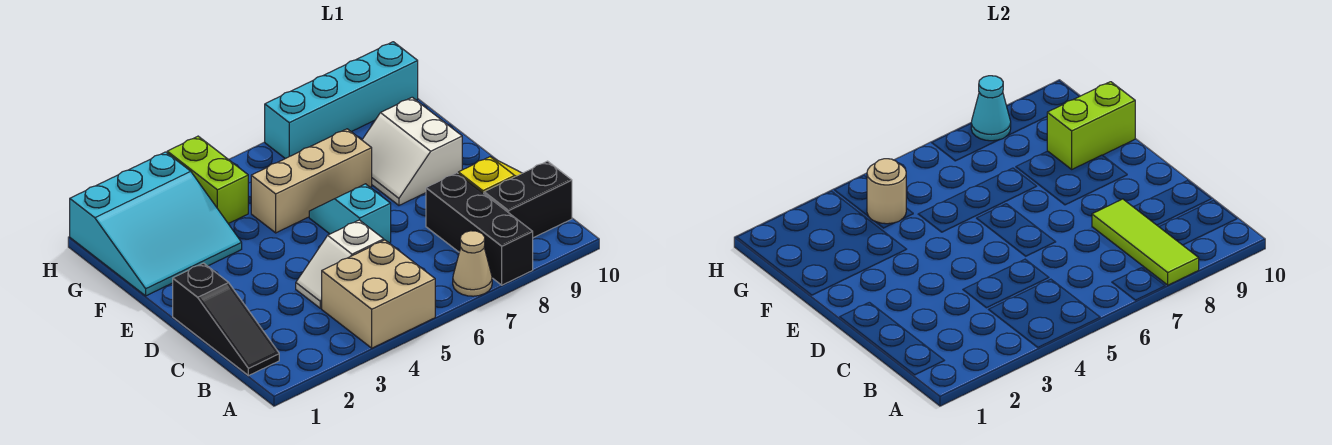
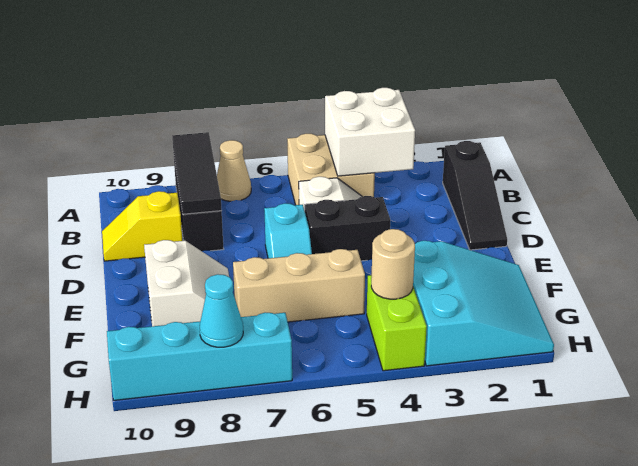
none -> white brick A3:B4 level 2
lime tile A8:C8 level 2 -> black tile A8:C8 level 2
black slope B1:D1 level 1 top D -> black slope B1:D1 level 1 top B
black brick B9:B10 level 1 -> black brick D4:D5 level 1
cyan slope F1:H3 level 1 top H -> cyan slope F1:H3 level 1 top 3
lime brick F9:F10 level 2 -> none

